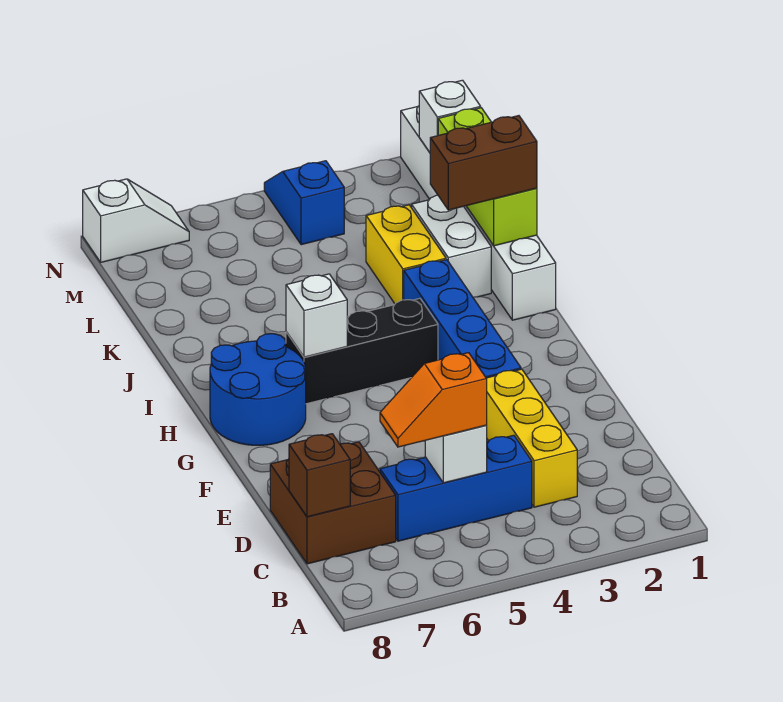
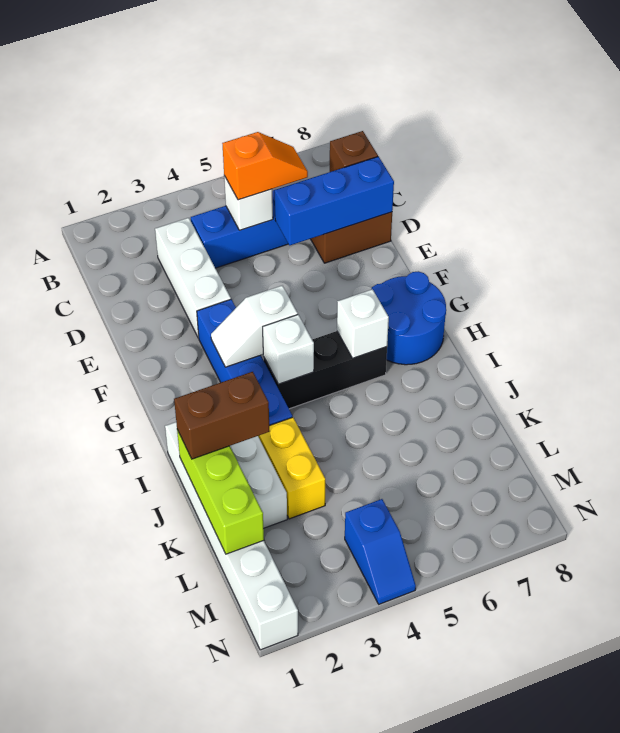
yellow brick C3:E3 level 1 -> white brick C3:E3 level 1
none -> blue brick D6:D8 level 2
white brick M1 level 2 -> white brick H4 level 2
white slope N7:N8 level 1 top 8 -> white slope G3:G4 level 2 top 4

